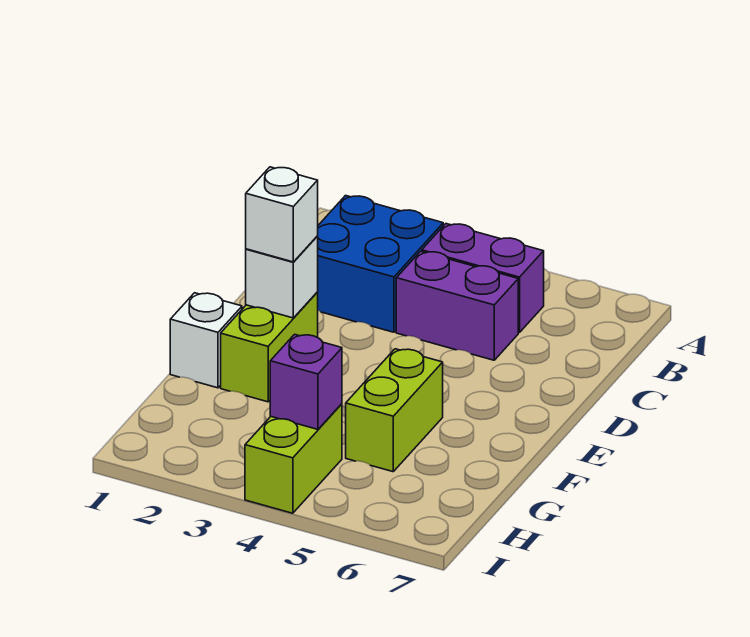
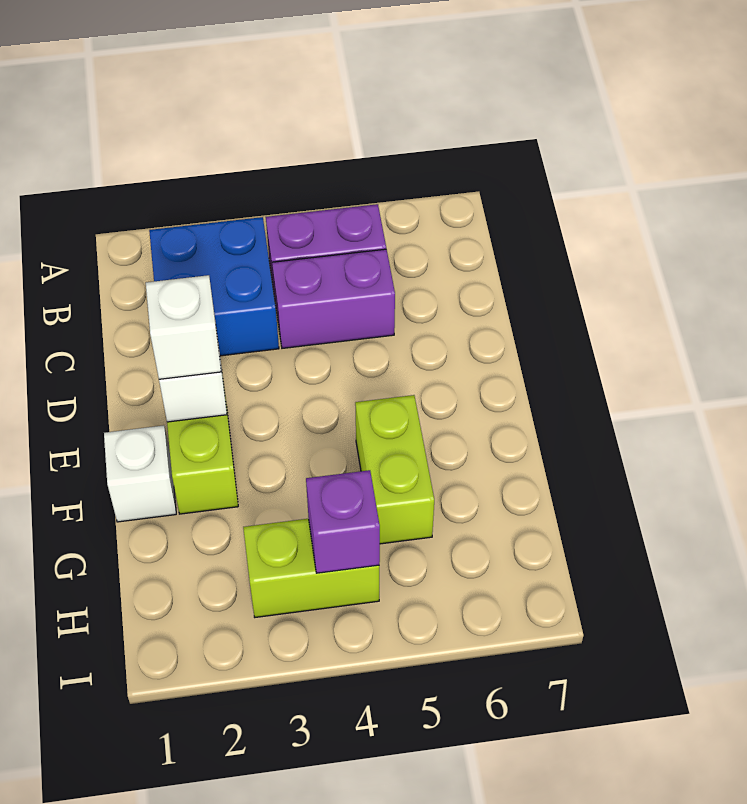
lime brick H4:I4 level 1 -> lime brick H3:H4 level 1

